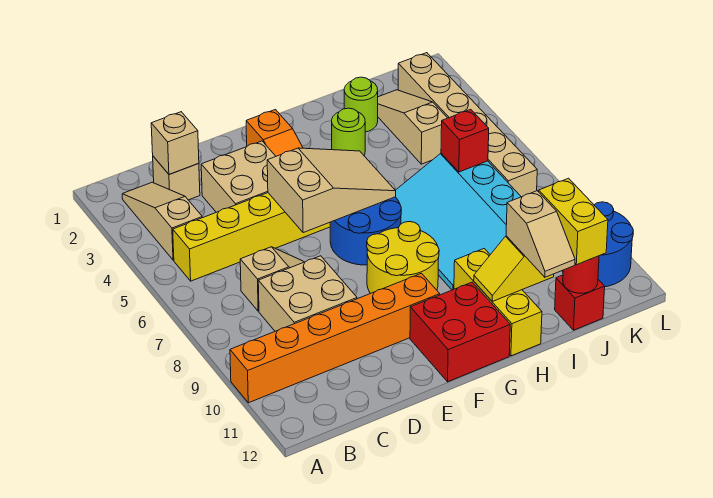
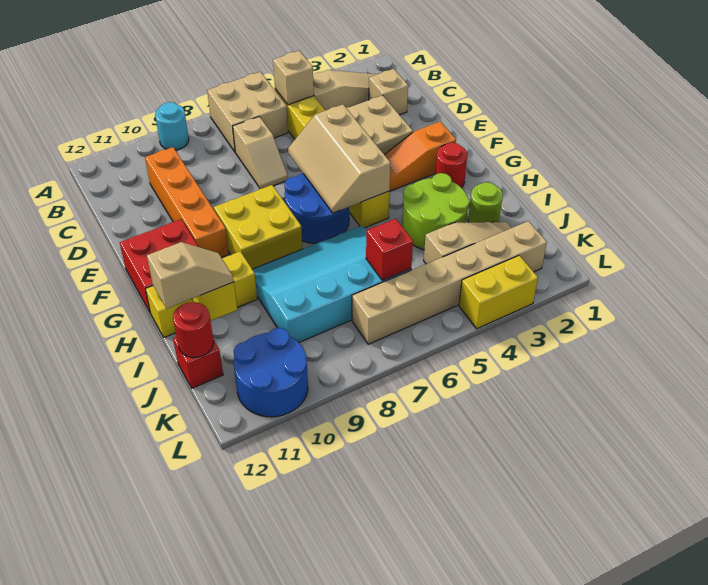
none -> cyan round brick A9 level 1
orange brick A10:F10 level 1 -> orange brick C10:F10 level 1
tan brick C2 level 2 -> tan brick B5 level 2
tan brick C8:D9 level 1 -> tan brick A6:B7 level 1
tan slope E5:G6 level 2 top E -> tan slope E5:G6 level 2 top 5
yellow round brick F8:G9 level 1 -> yellow brick F8:G9 level 1
none -> red round brick G2 level 1
lime round brick H3 level 1 -> lime round brick H3:I4 level 1
tan slope I11:I12 level 3 top 11 -> tan slope I11:I12 level 3 top 12
yellow brick J11:J12 level 3 -> yellow brick L3:L4 level 1

